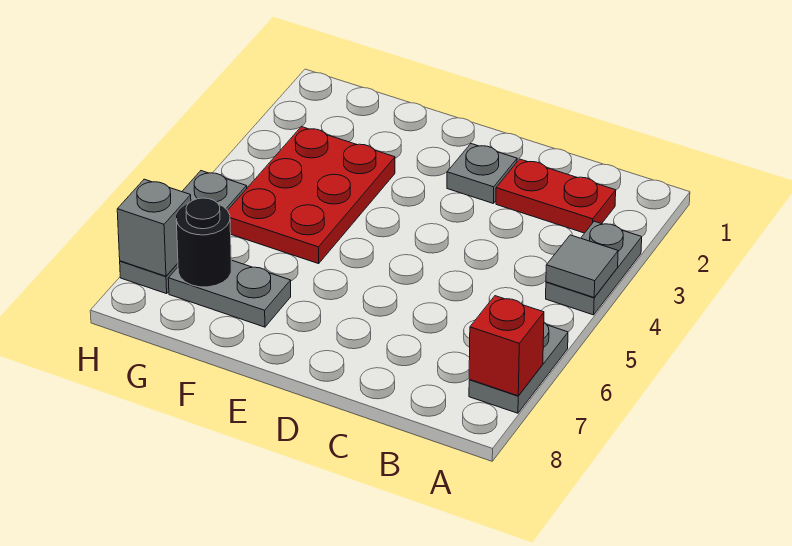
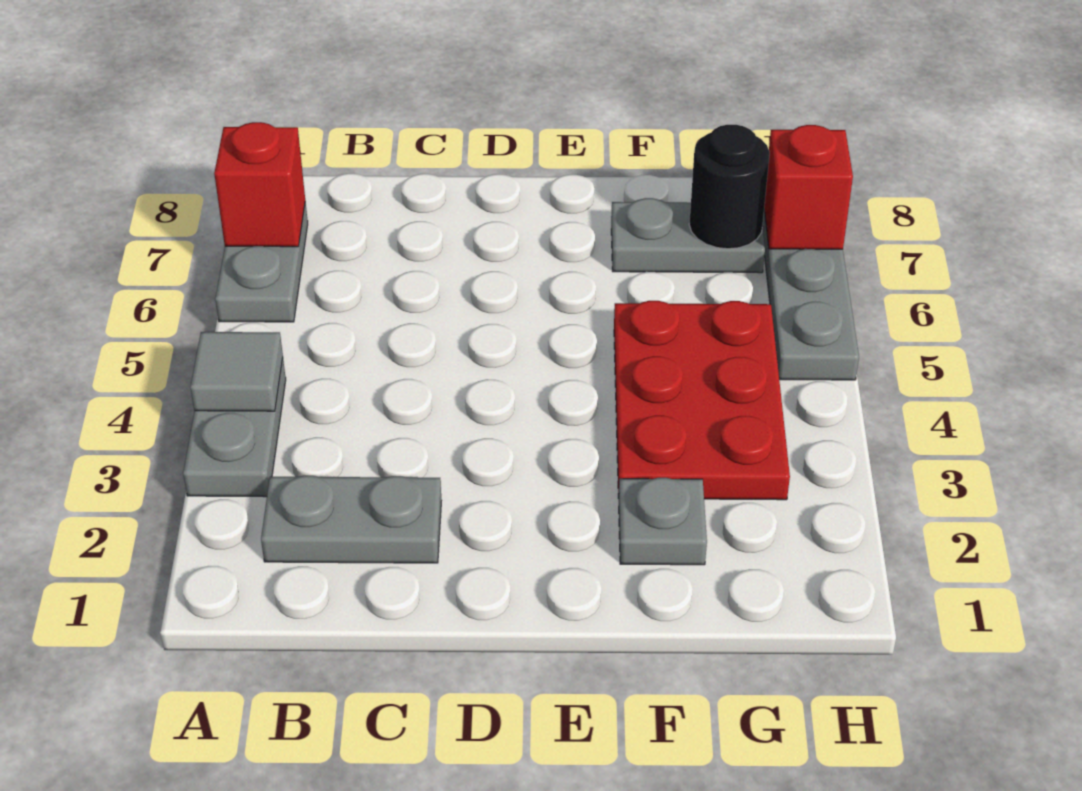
red plate B2:C2 level 1 -> grey plate B2:C2 level 1
grey plate D2 level 1 -> grey plate F2 level 1
grey brick H7 level 2 -> red brick H7 level 2

